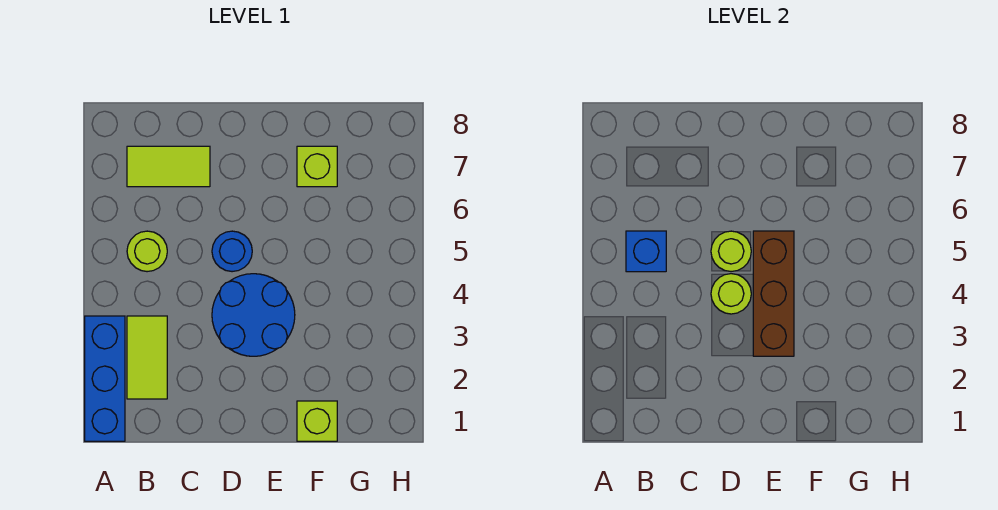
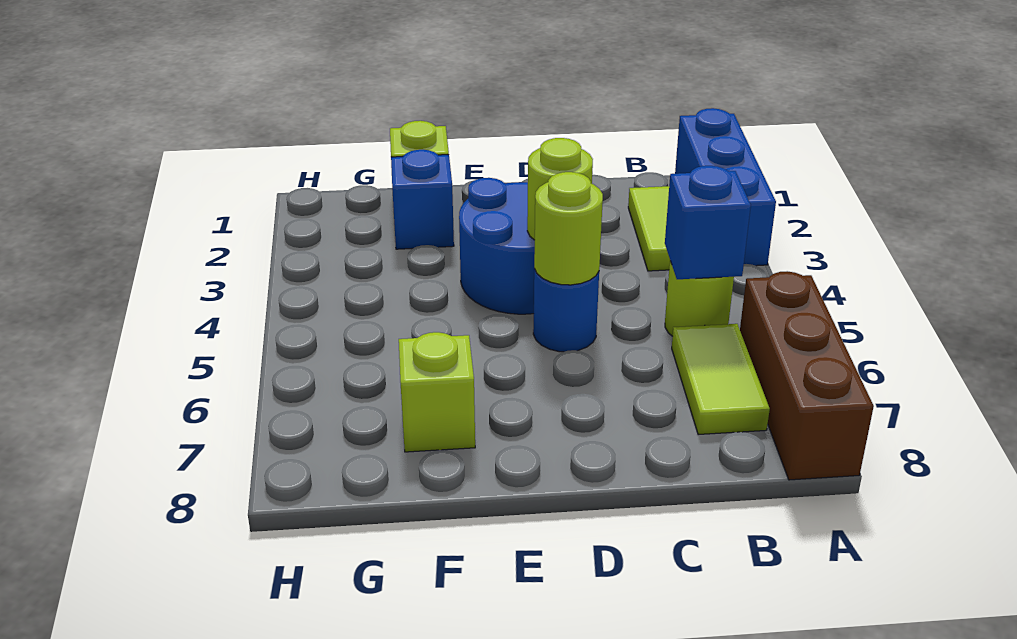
lime tile B7:C7 level 1 -> lime tile B6:B7 level 1
brown brick E3:E5 level 2 -> brown brick A6:A8 level 1
none -> blue brick F2 level 1

